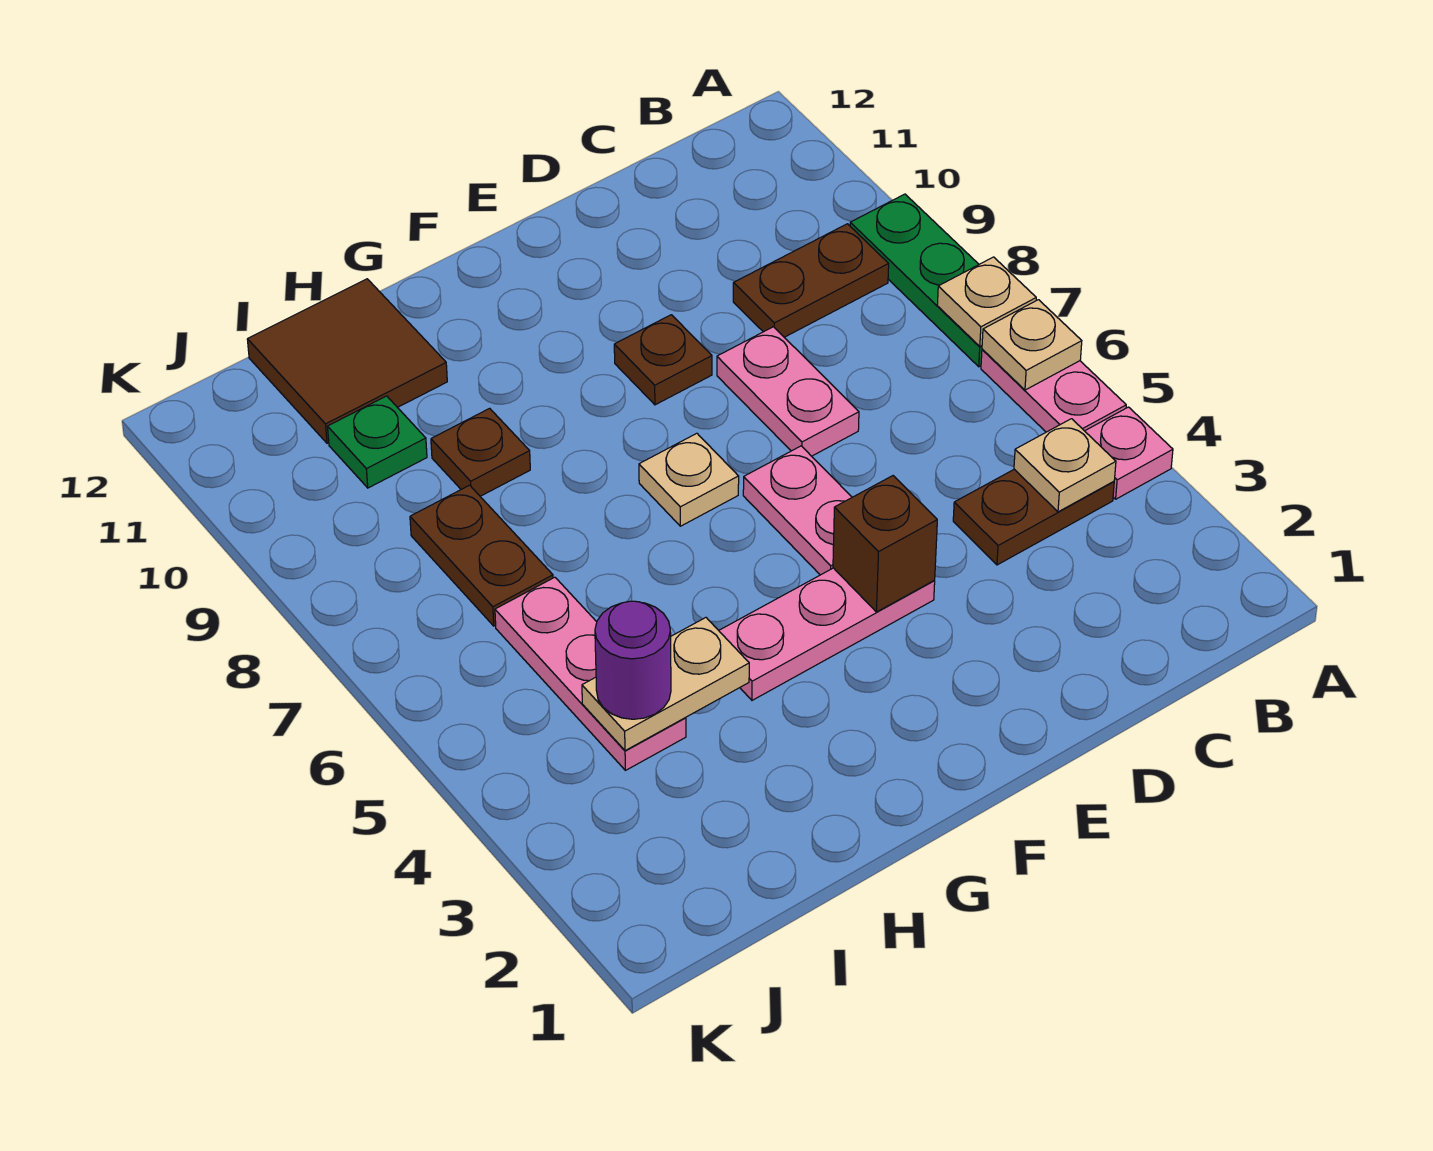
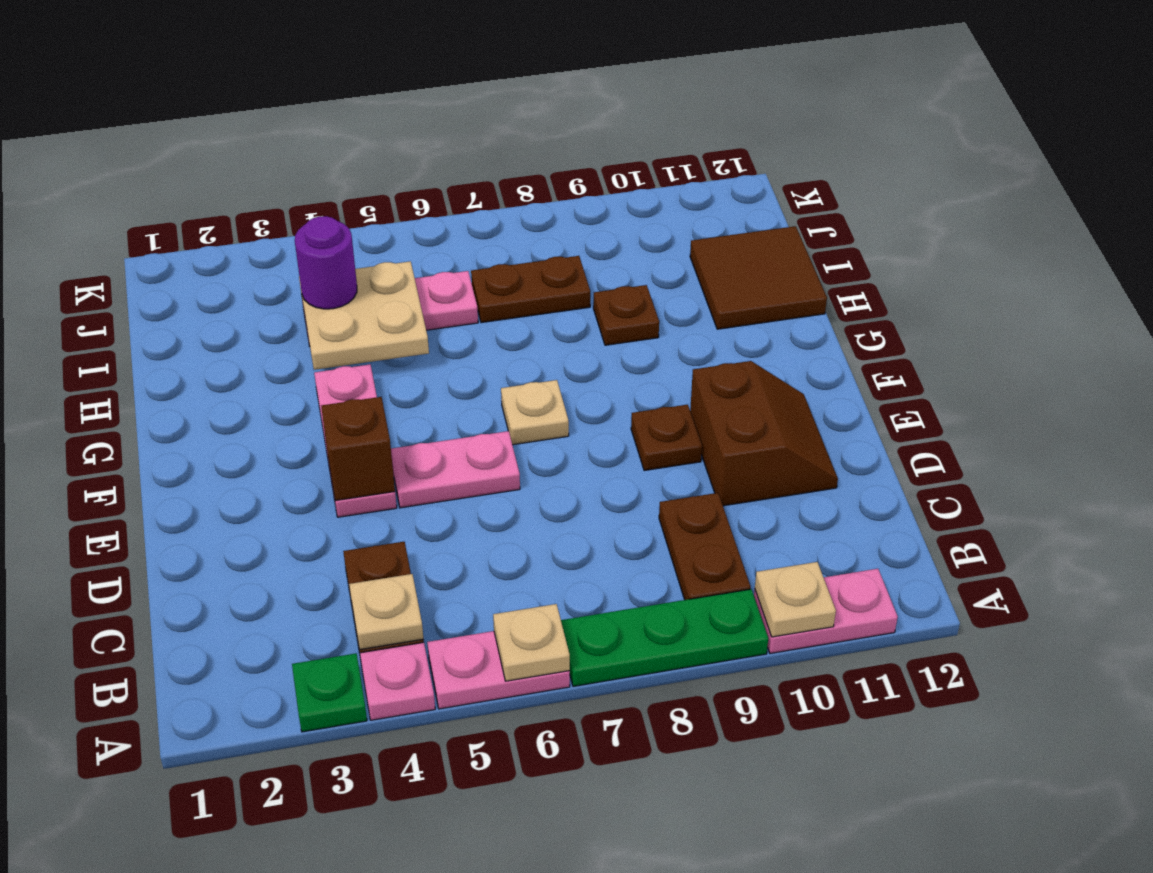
tan plate A7 level 2 -> tan plate A10 level 2
pink plate D7:D8 level 1 -> pink plate A10:A11 level 1
none -> brown slope D10:E11 level 1 top 10
tan plate H4:I4 level 2 -> tan plate H4:I5 level 2
green plate I10 level 1 -> green plate A3 level 1

